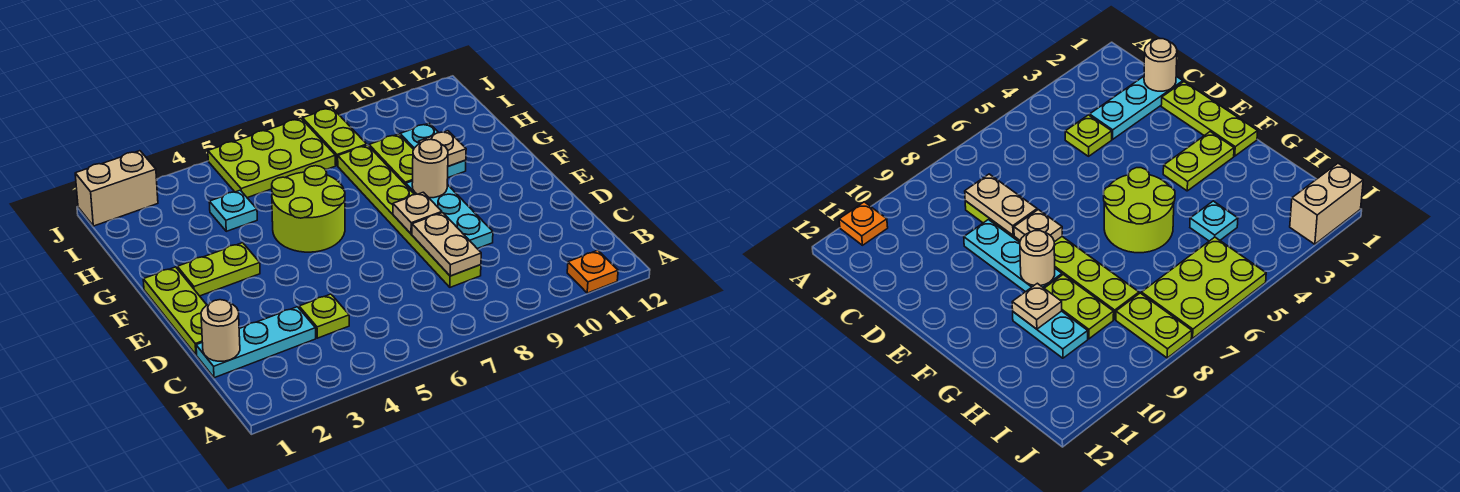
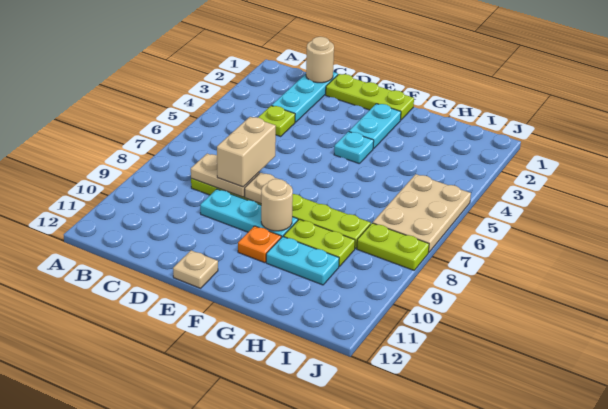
orange plate A11 level 1 -> orange plate F10 level 1
lime plate F2:F3 level 1 -> cyan plate F2:F3 level 1
lime round brick F5:G6 level 1 -> none
tan plate G10 level 2 -> tan plate E12 level 1
cyan plate H4 level 1 -> cyan plate F4 level 1
lime plate I5:J7 level 1 -> tan plate I5:J7 level 1
tan brick J1:J2 level 1 -> tan brick D7:D8 level 3

